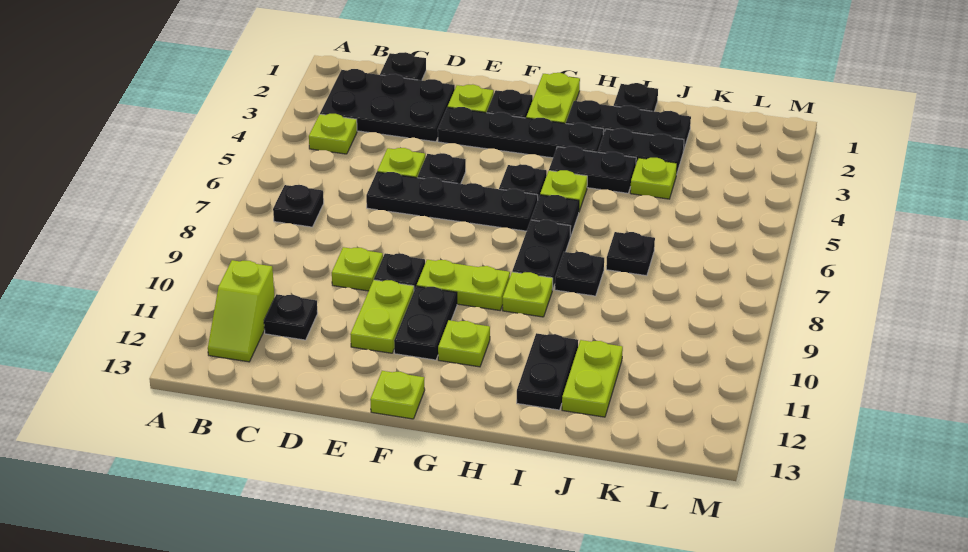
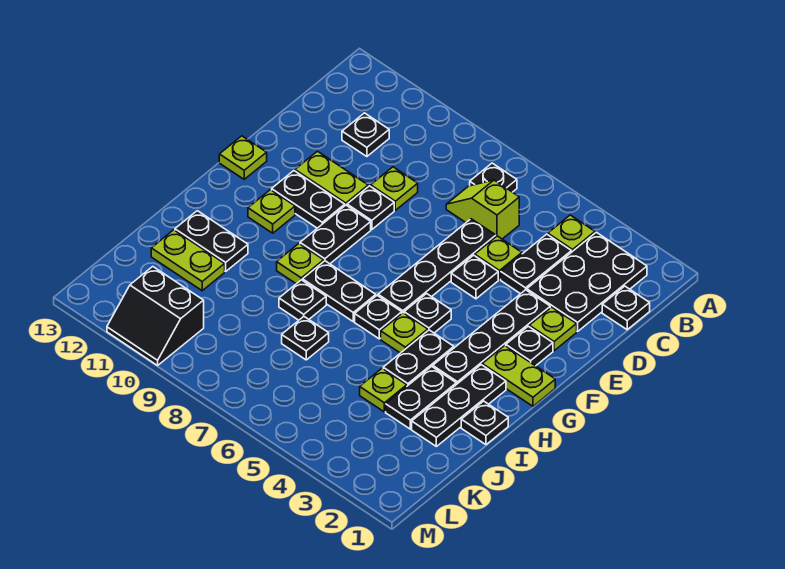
lime slope B11:B12 level 1 top 11 -> lime slope C6:C7 level 1 top 6
none -> black plate C4:D4 level 1
lime plate F9:G9 level 1 -> black plate F9:G9 level 1
none -> black slope L10:M11 level 1 top L

